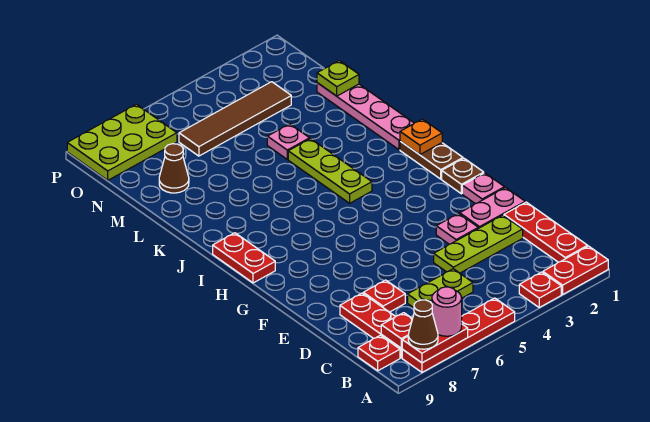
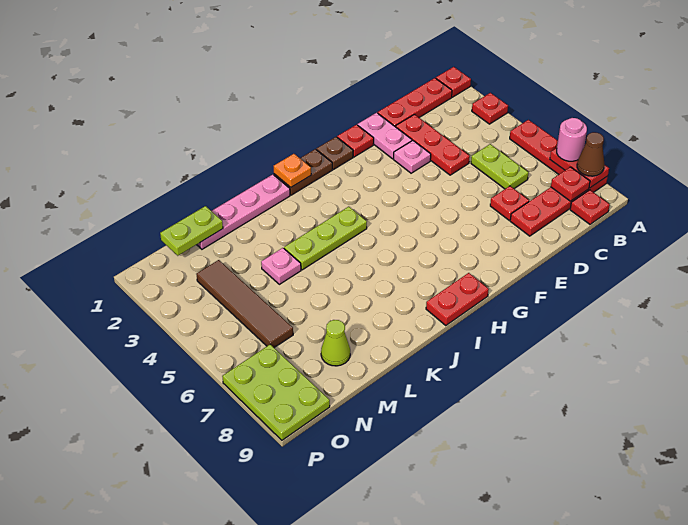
red plate A1:A2 level 1 -> red plate A1 level 1
lime plate D2:D4 level 1 -> red plate D2:D4 level 1
pink plate F1 level 1 -> red plate F1 level 1
lime plate M1 level 2 -> lime plate M1:N1 level 2
brown cone M8 level 1 -> lime cone M8 level 1

